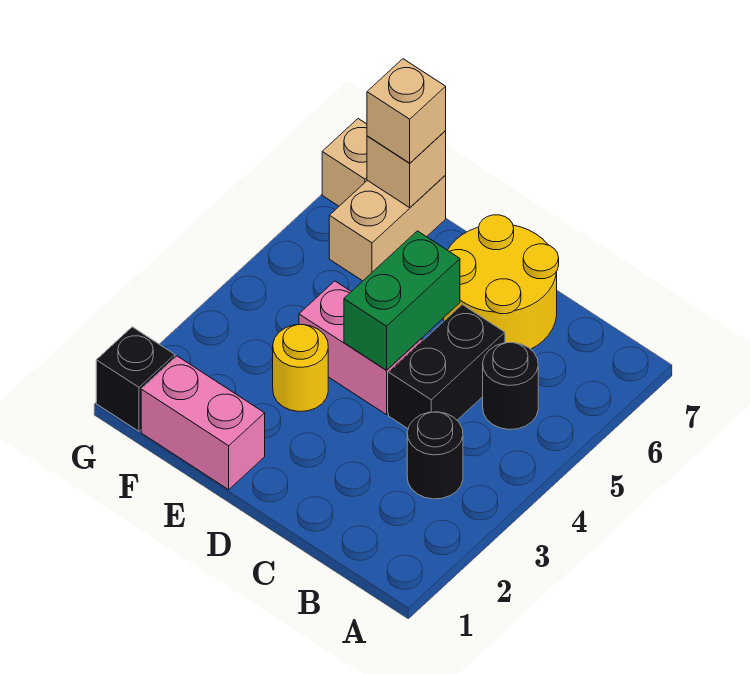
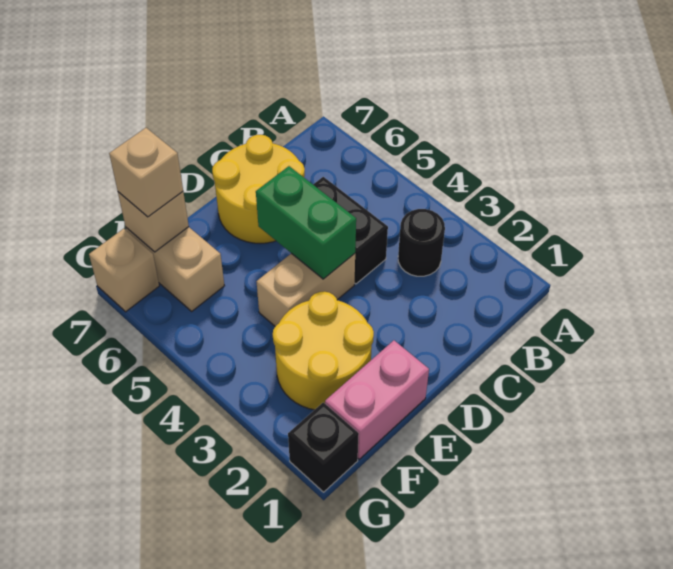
black round brick B5 level 1 -> none
pink brick D4:E4 level 1 -> tan brick D4:E4 level 1
yellow round brick E3 level 1 -> yellow round brick E2:F3 level 1

